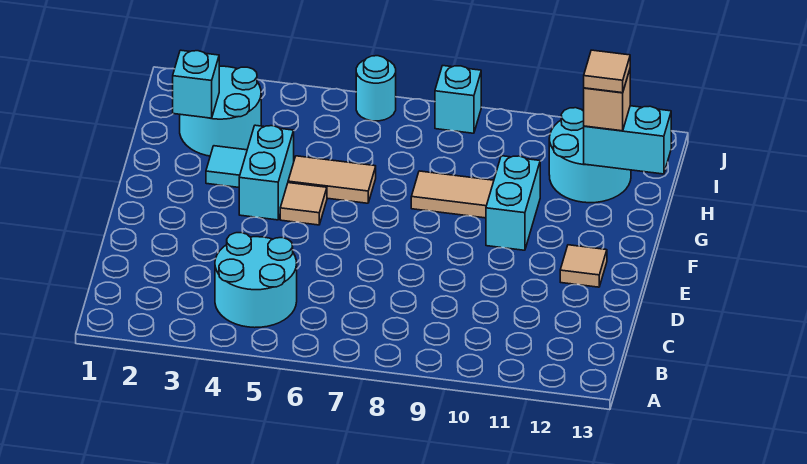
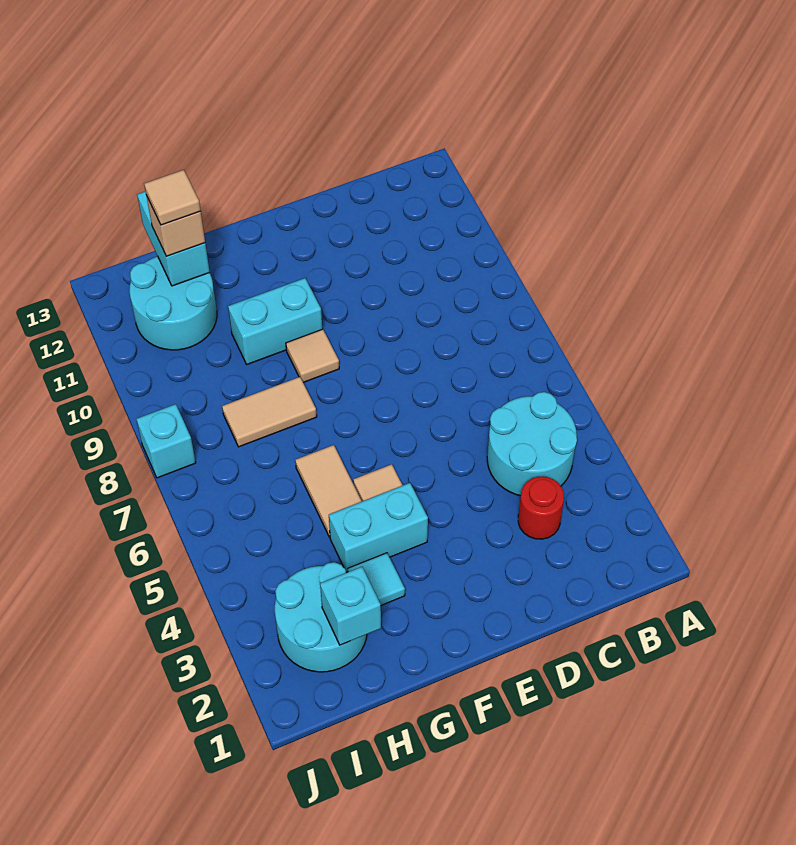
none -> red round brick C3 level 1
tan tile E12 level 1 -> tan tile F9 level 1
tan tile G8:G9 level 1 -> tan tile G8:H8 level 1
cyan round brick J6 level 1 -> none

